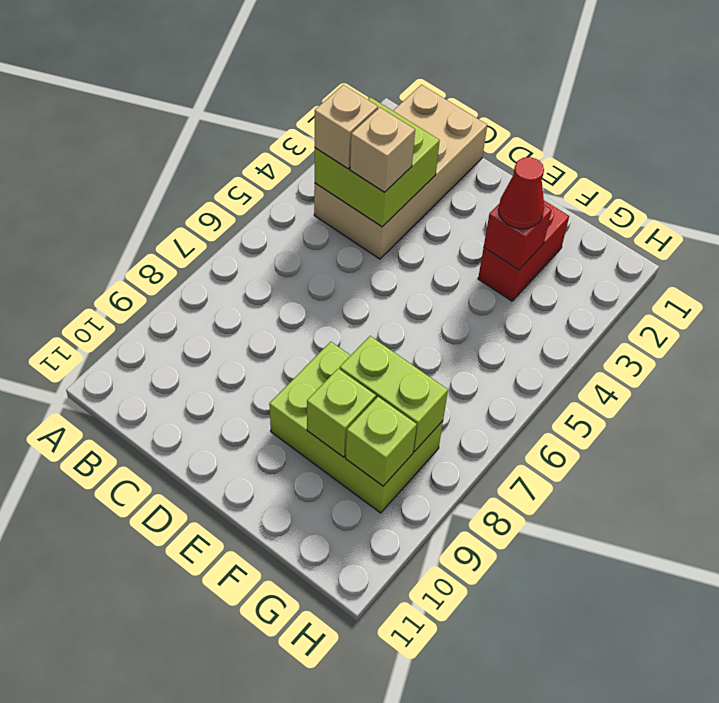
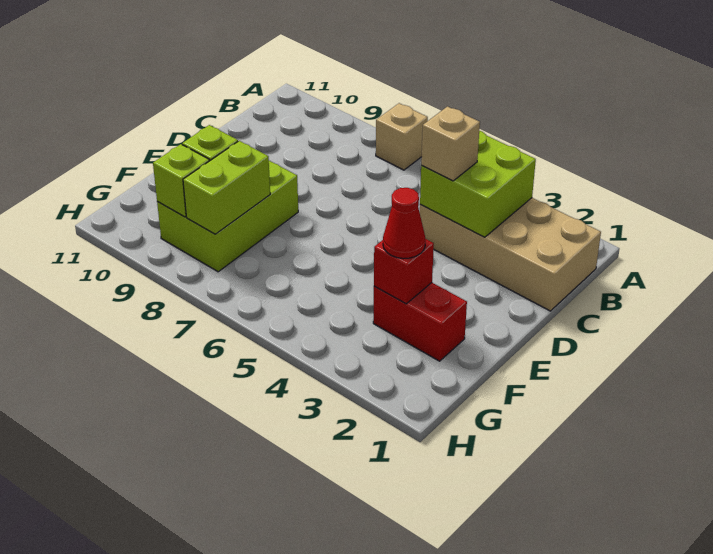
tan brick B4 level 3 -> tan brick A7 level 1

